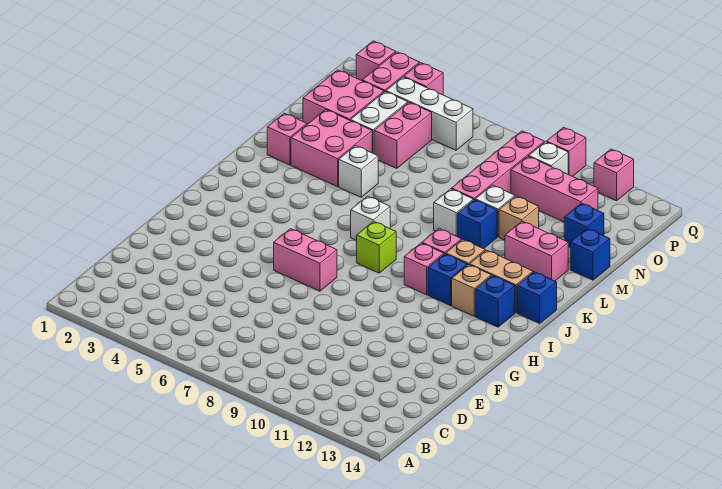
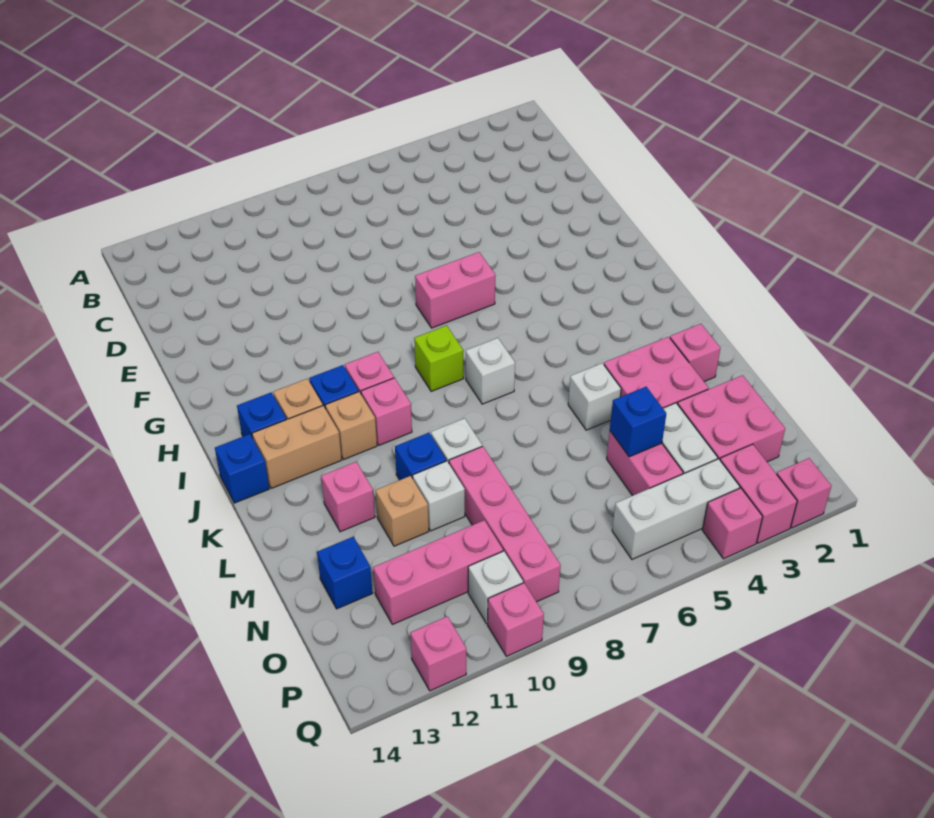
pink brick L12:L13 level 1 -> pink brick L12 level 1
blue brick M14 level 1 -> blue brick N5 level 2

